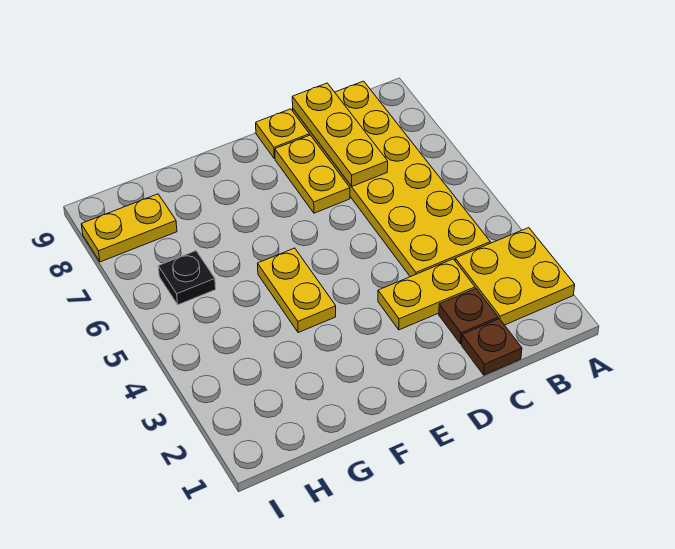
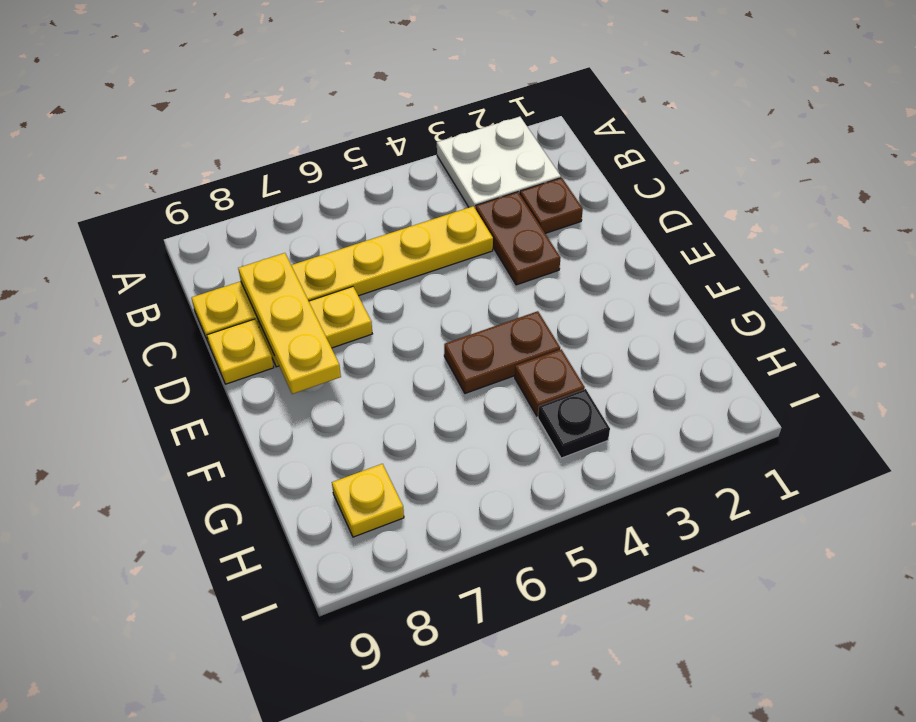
yellow plate A2:B3 level 1 -> white plate A2:B3 level 1
yellow plate B4:C9 level 1 -> yellow plate C4:C9 level 1
brown plate C1 level 1 -> brown plate G4 level 1
yellow plate C3:D3 level 1 -> brown plate C3:D3 level 1
yellow plate C7:C9 level 2 -> yellow plate C8:E8 level 2
yellow plate F4:F5 level 1 -> brown plate F4:F5 level 1
black plate H6 level 1 -> black plate H4 level 1
yellow plate H8:I8 level 1 -> yellow plate H8 level 1

